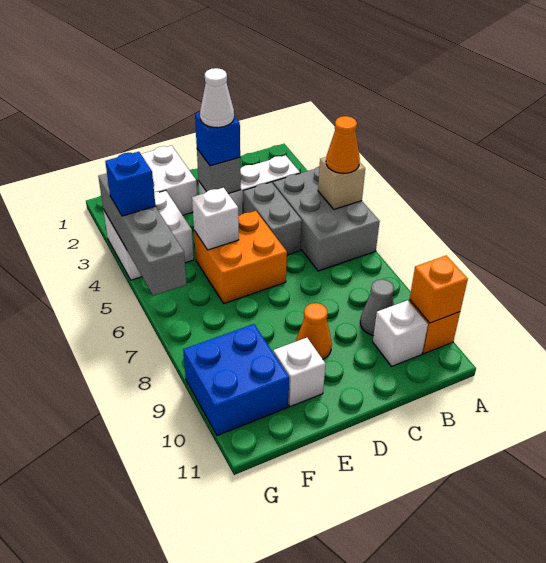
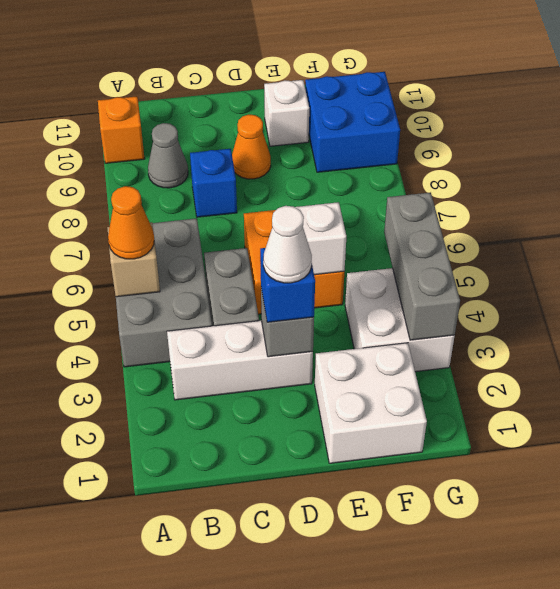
orange brick A10 level 2 -> none
white brick B10 level 1 -> none
grey brick G3:G6 level 2 -> grey brick G3:G5 level 2
blue brick G4 level 3 -> blue brick C8 level 1

